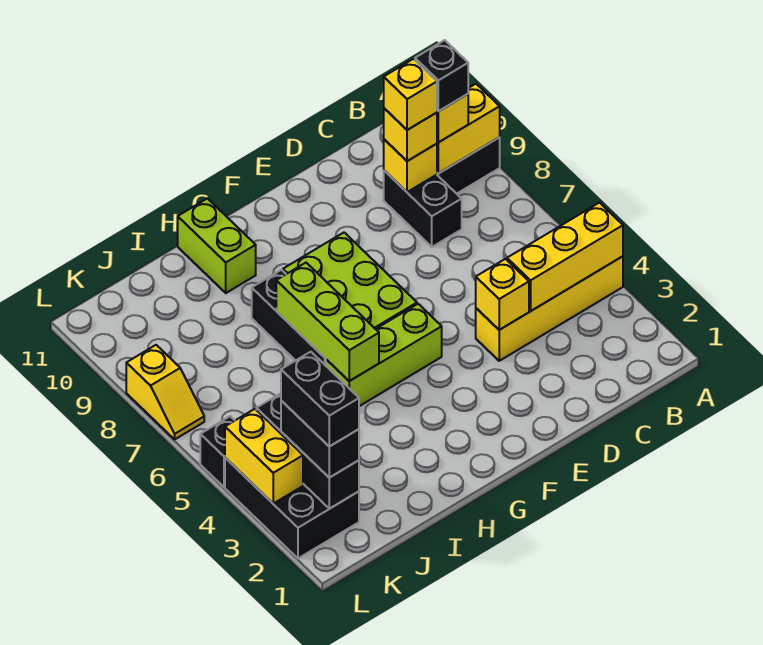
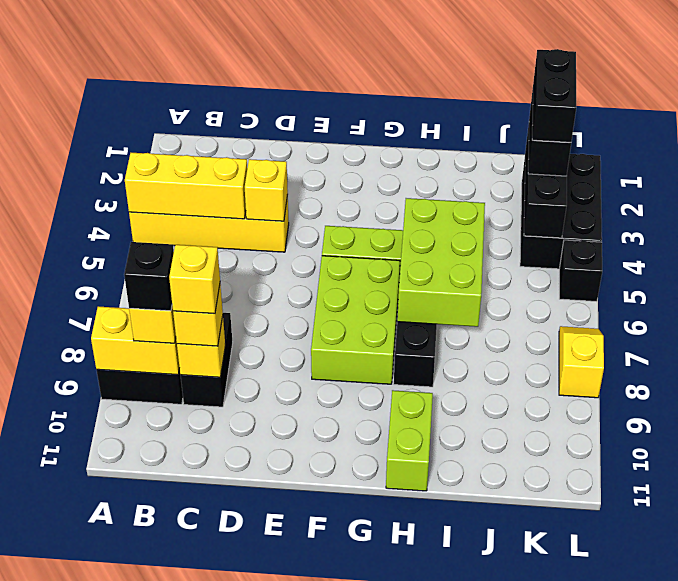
lime brick H5:H7 level 2 -> lime brick H5:I7 level 2
yellow brick L3:L4 level 2 -> none

